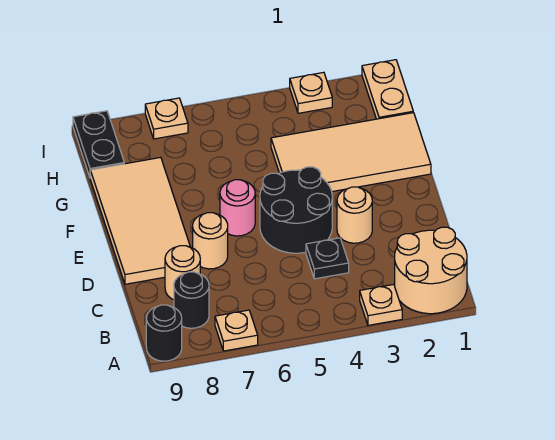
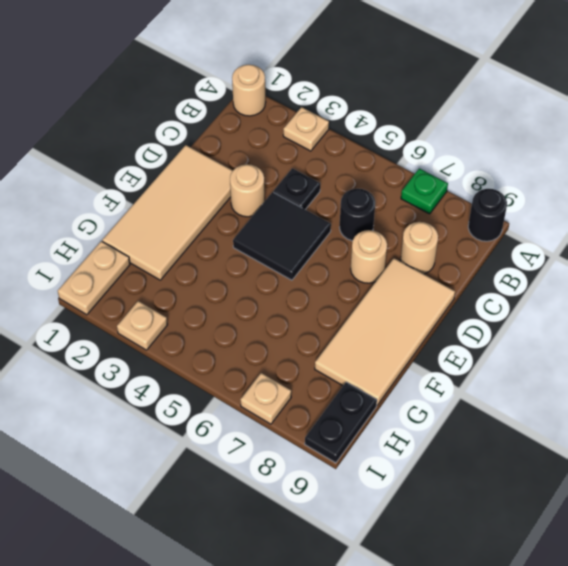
tan round brick A1:B2 level 1 -> tan round brick A1 level 1
tan plate A7 level 1 -> green plate A7 level 1
black round brick B8 level 1 -> black round brick C6 level 1
black round brick D4:E5 level 1 -> black tile D4:E5 level 1
pink round brick E6 level 1 -> none
tan tile F1:G4 level 1 -> tan tile D1:G2 level 1

